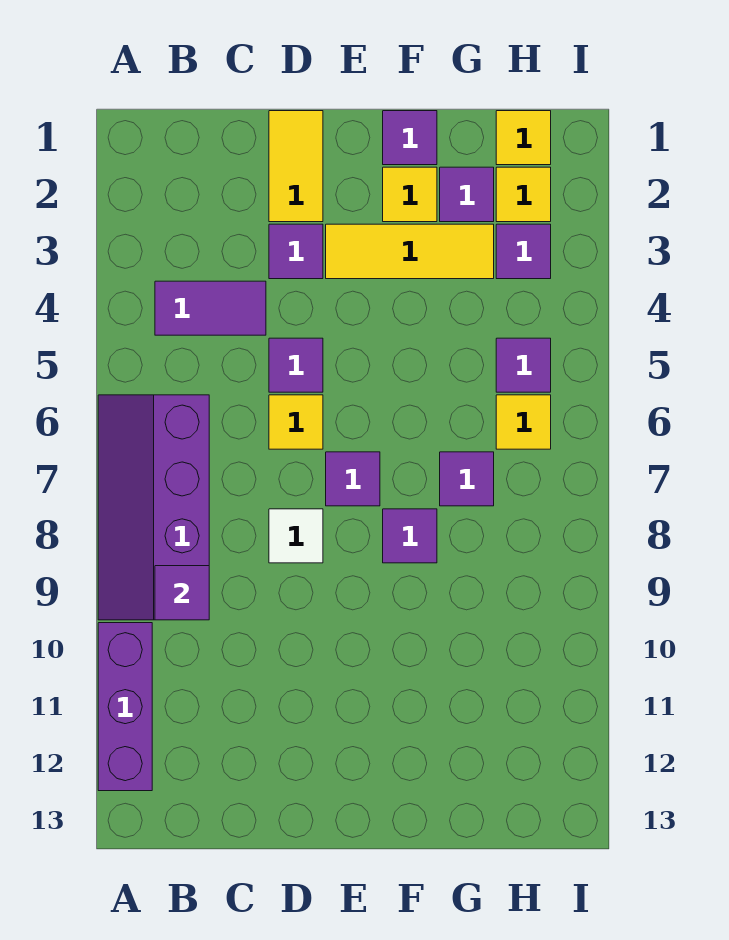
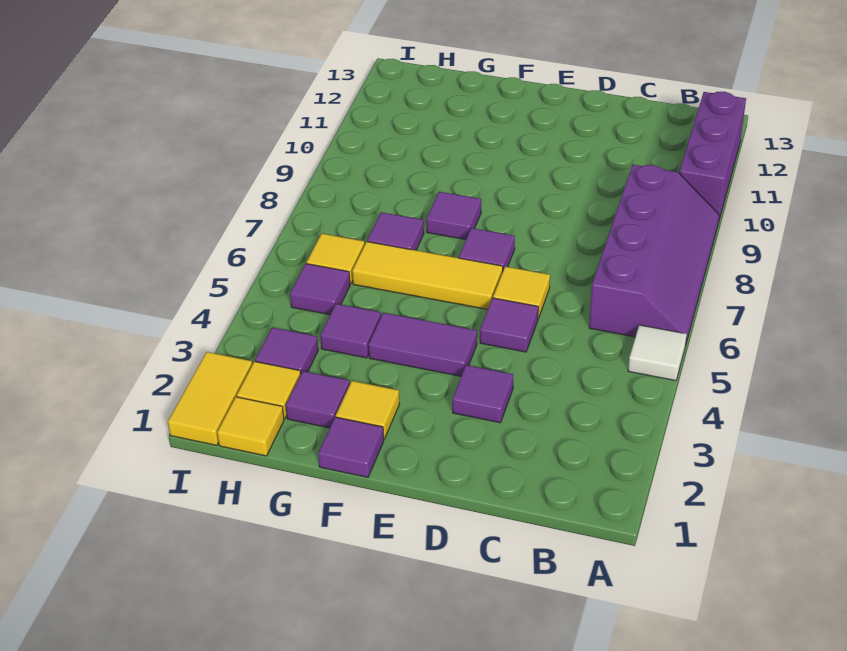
purple tile B4:C4 level 1 -> purple tile E4:F4 level 1
purple tile B9 level 2 -> purple tile G4 level 1
yellow tile D1:D2 level 1 -> yellow tile I1:I2 level 1
white tile D8 level 1 -> white tile A5 level 1
yellow tile E3:G3 level 1 -> yellow tile E6:G6 level 1

